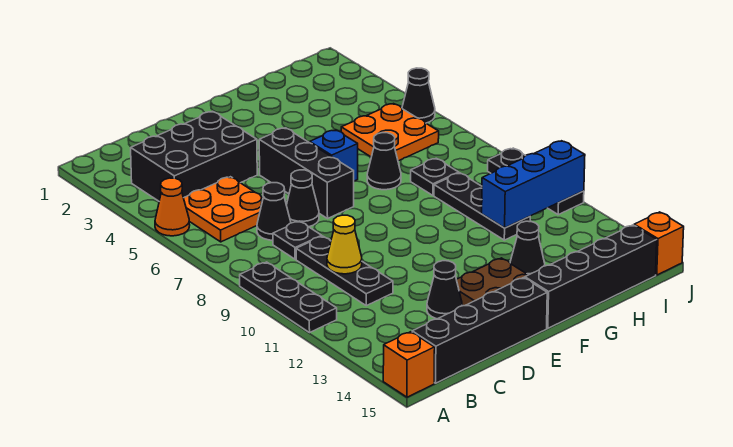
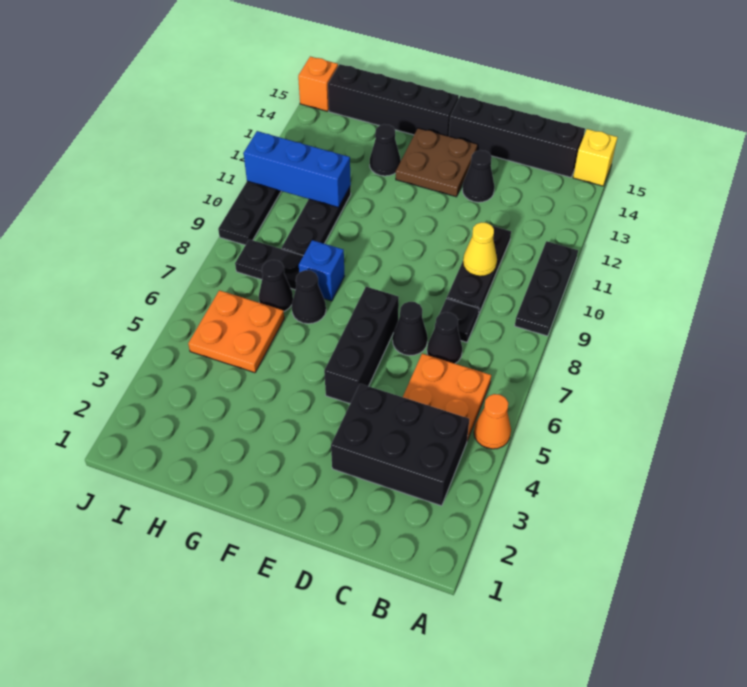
orange brick A15 level 1 -> yellow brick A15 level 1
blue brick F6 level 1 -> blue brick G8 level 1
black plate H8 level 1 -> black plate H8:I8 level 1
black cone J5 level 1 -> black cone H7 level 1

